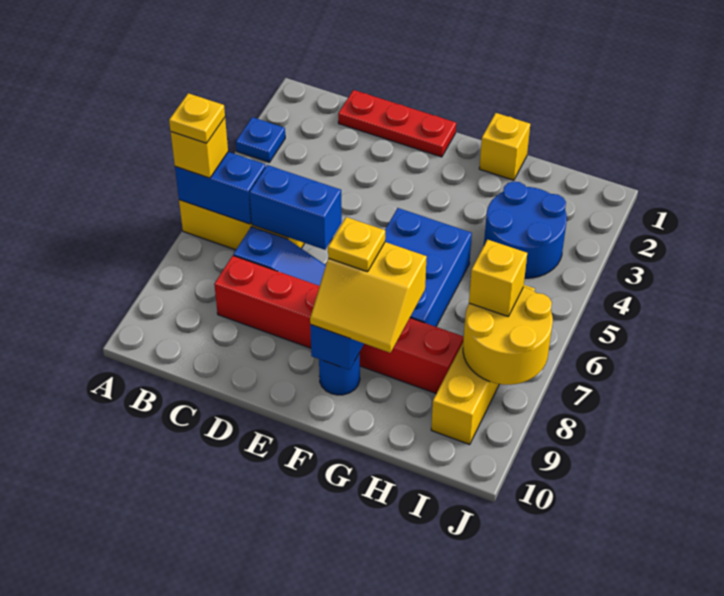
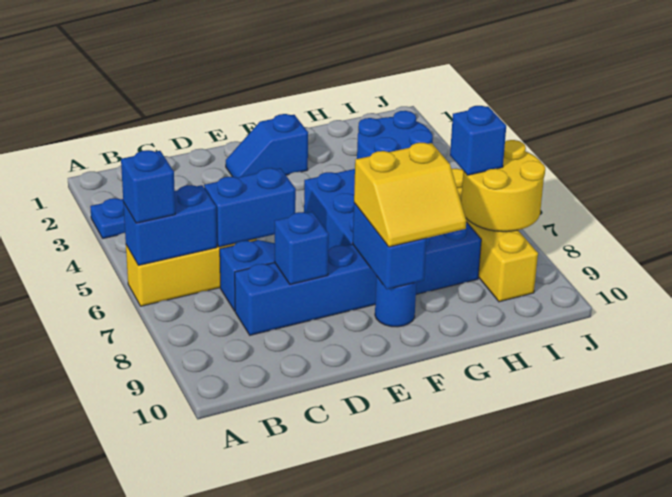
yellow brick A6 level 3 -> blue brick A6 level 3
yellow plate A6 level 4 -> none
red plate C1:E1 level 1 -> none
red brick C8:H8 level 1 -> blue brick C8:H8 level 1
none -> blue brick D8 level 2
none -> blue slope E2:F2 level 1 top F
yellow plate F8 level 4 -> none
yellow brick G1 level 1 -> none
yellow brick I7 level 3 -> blue brick I7 level 3

